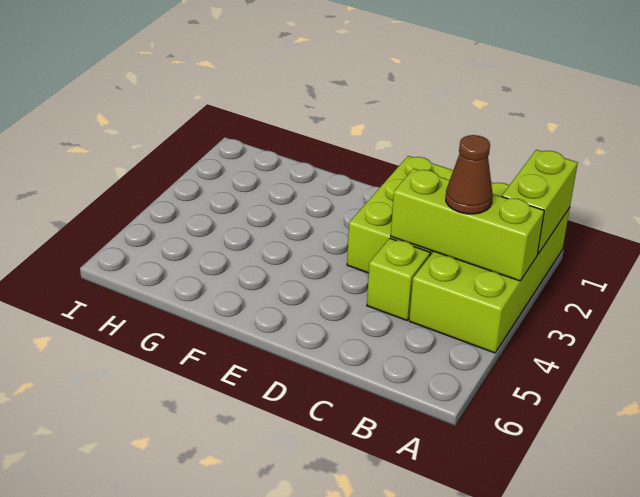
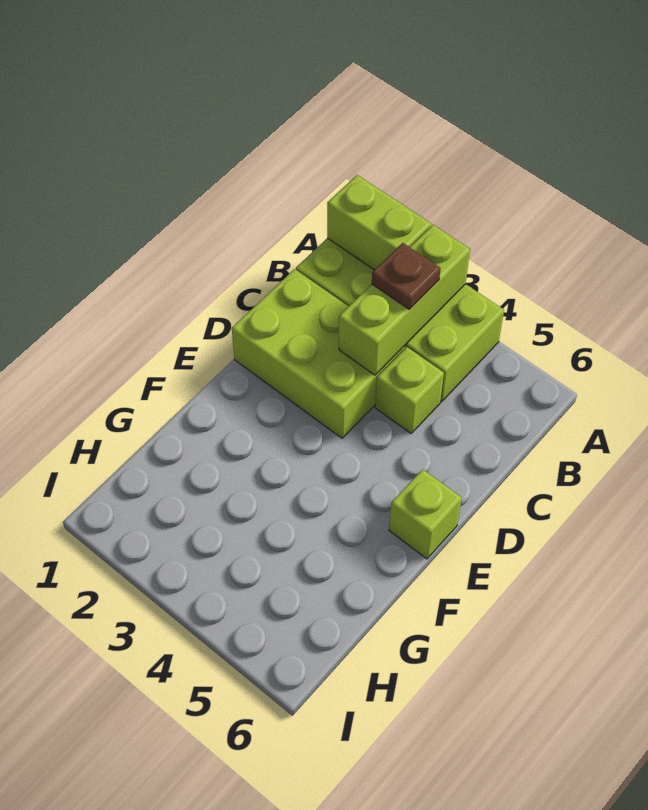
brown cone B3 level 3 -> brown plate B3 level 3
none -> lime brick E6 level 1

